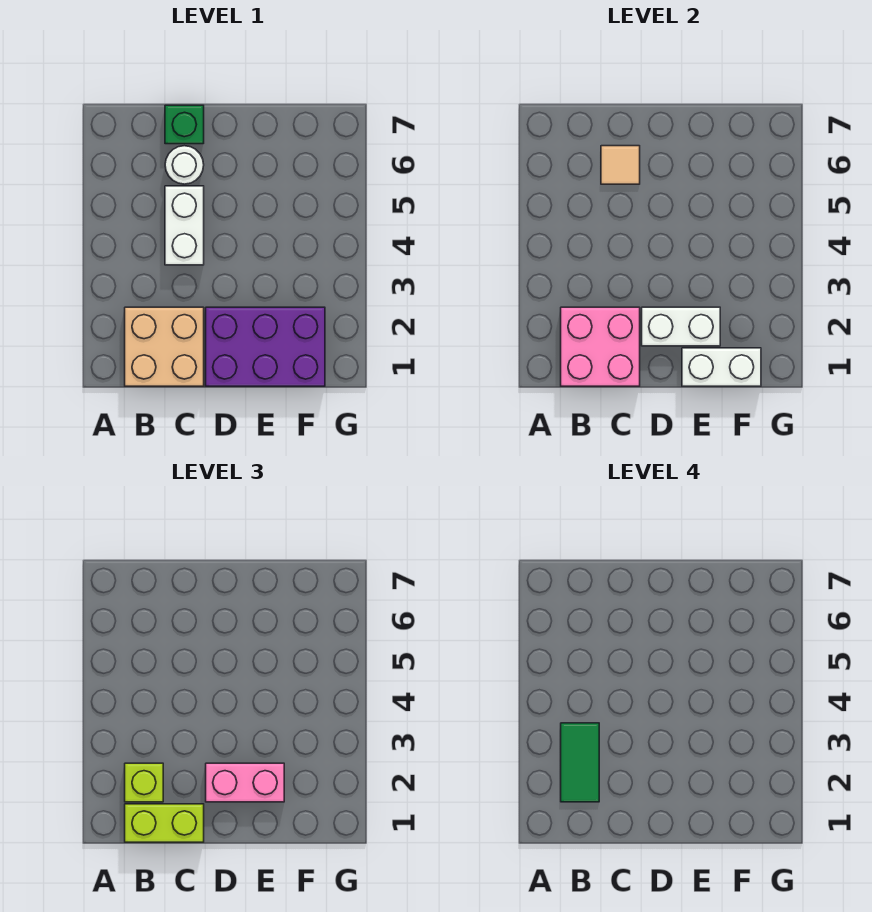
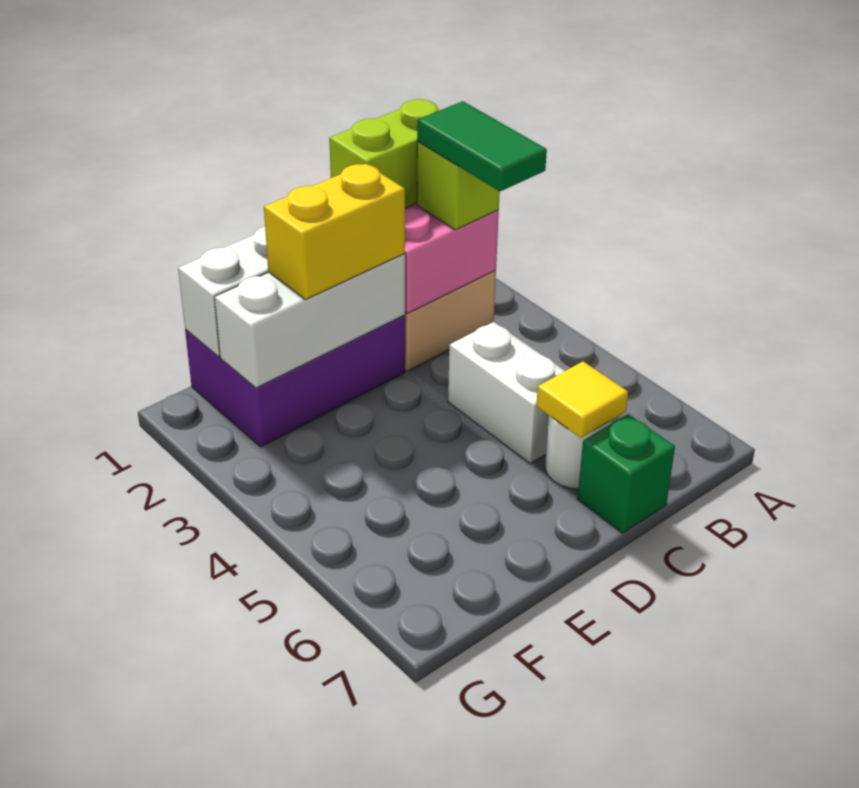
tan tile C6 level 2 -> yellow tile C6 level 2
white brick D2:E2 level 2 -> white brick D2:F2 level 2
pink brick D2:E2 level 3 -> yellow brick D2:E2 level 3

